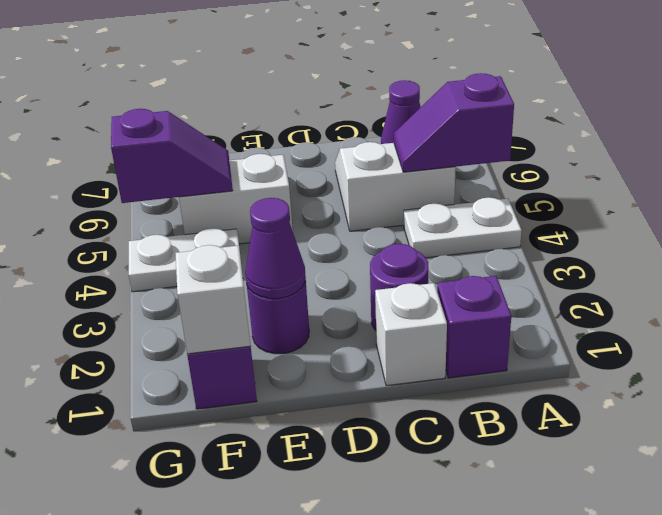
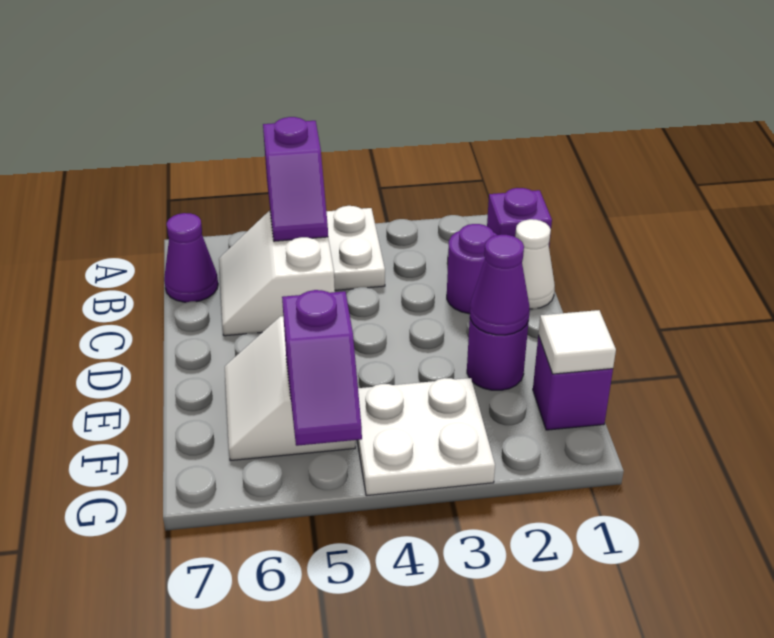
white brick C1 level 1 -> white cone C1 level 1
white brick F1 level 2 -> white tile F1 level 2
white plate F4:G4 level 1 -> white plate F3:G4 level 1
purple slope F5:G5 level 2 top G -> purple slope F5:G5 level 2 top F

